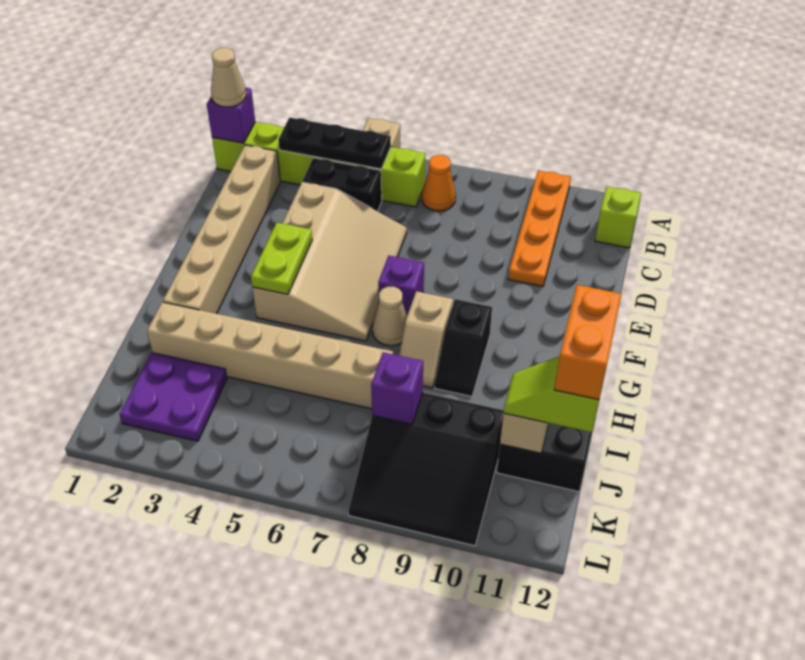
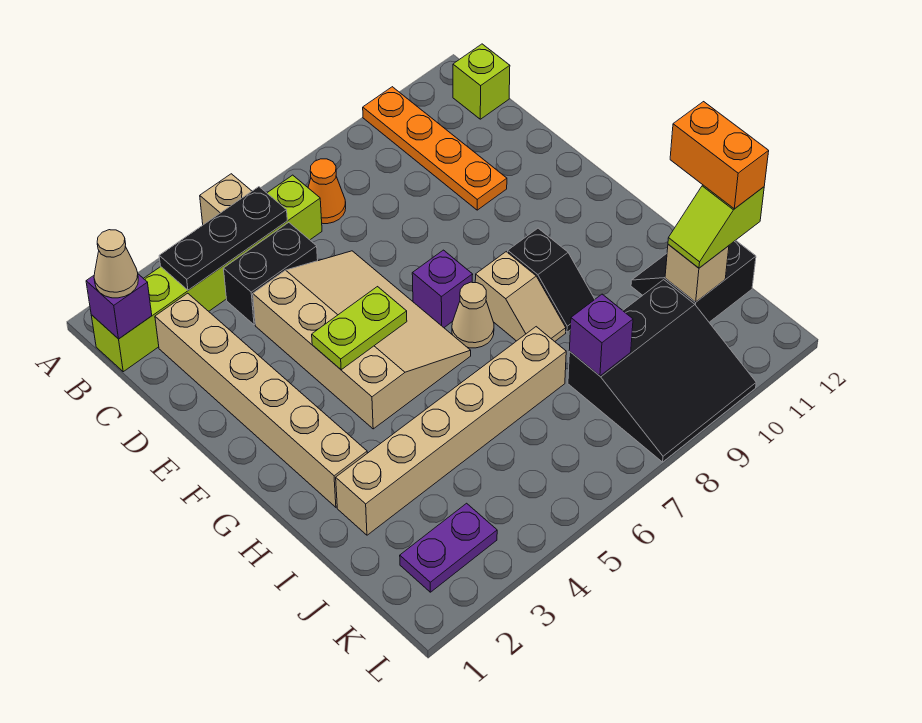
lime plate F4:G4 level 2 -> lime plate F4:F5 level 2
purple plate J2:K3 level 1 -> purple plate K2:K3 level 1

